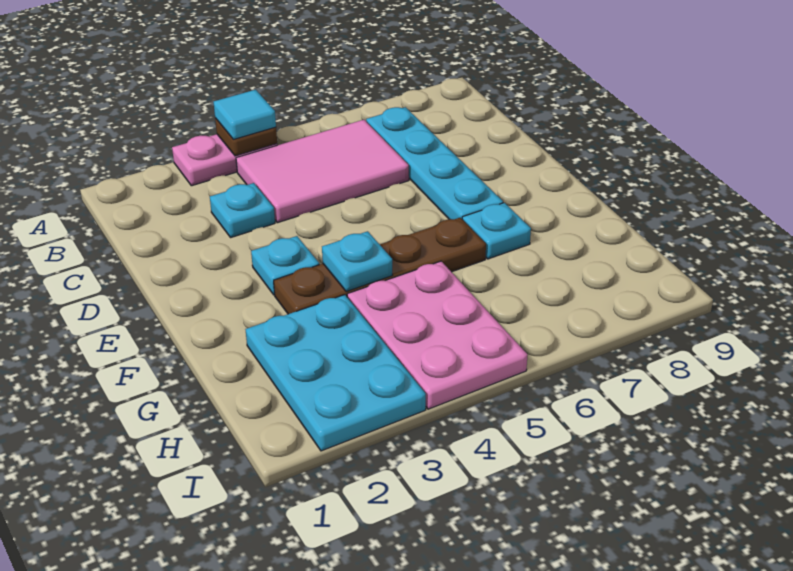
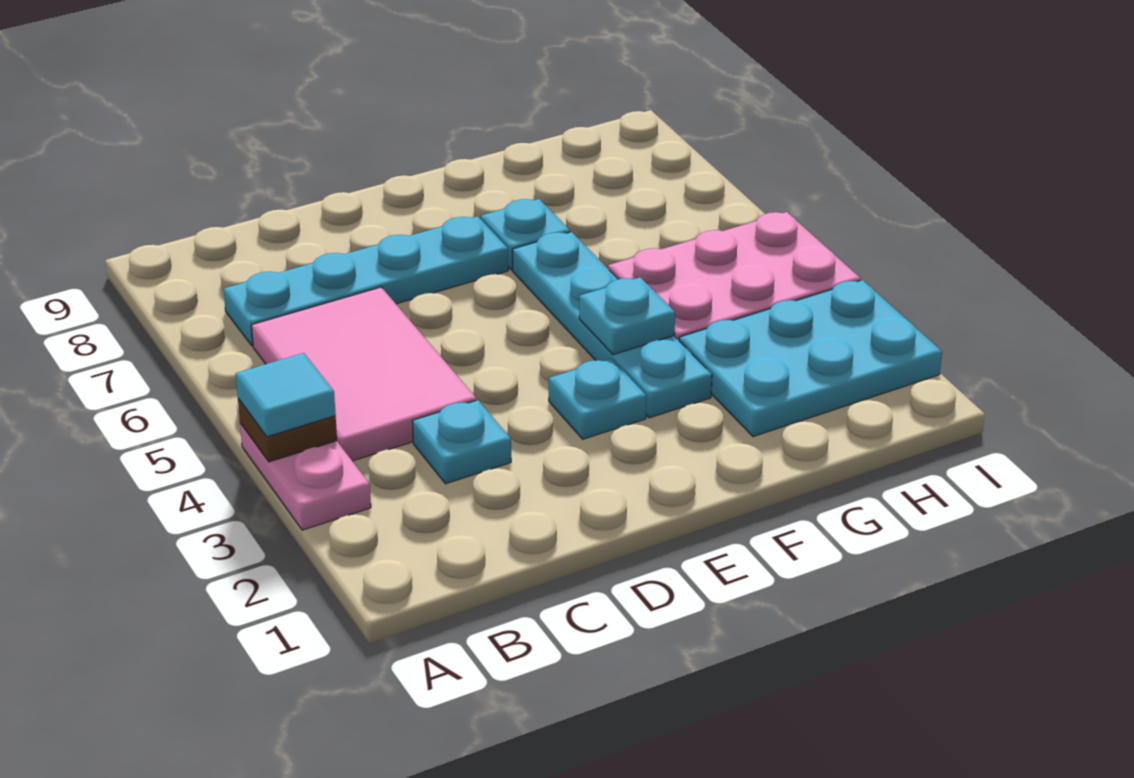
brown plate F3:F6 level 1 -> cyan plate F3:F6 level 1

